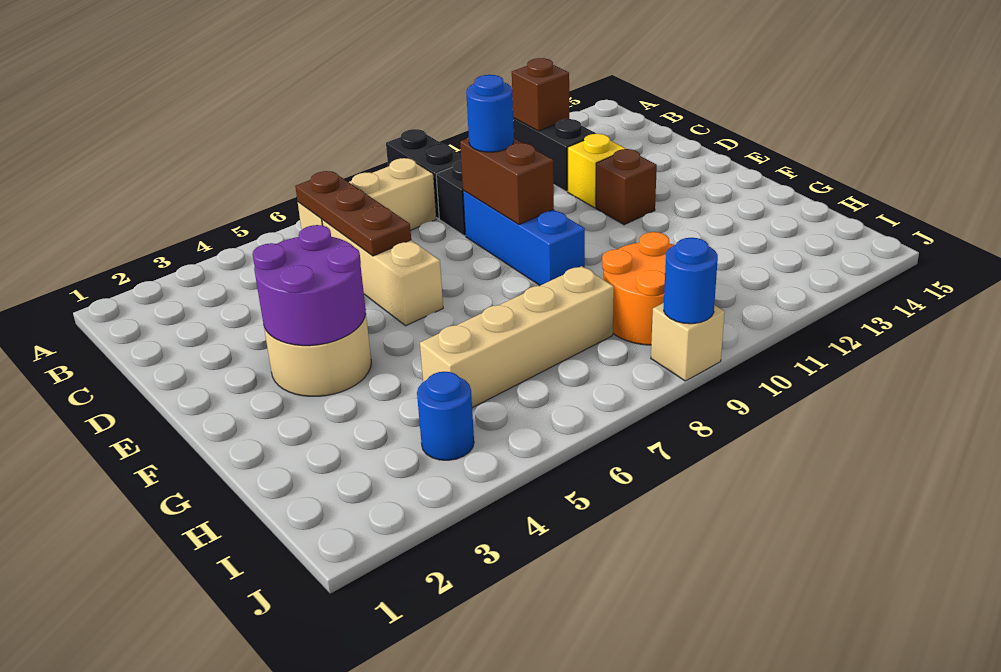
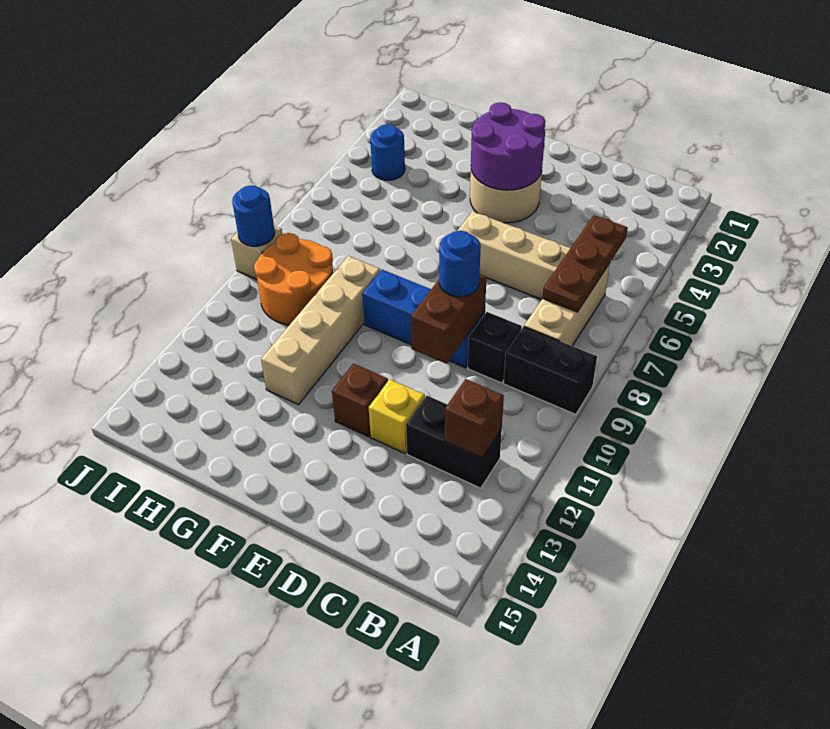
brown plate B6:D6 level 2 -> brown plate B5:B7 level 2
brown brick D9:E9 level 2 -> brown brick D9:D10 level 2
tan brick H5:H8 level 1 -> tan brick G9:G12 level 1

